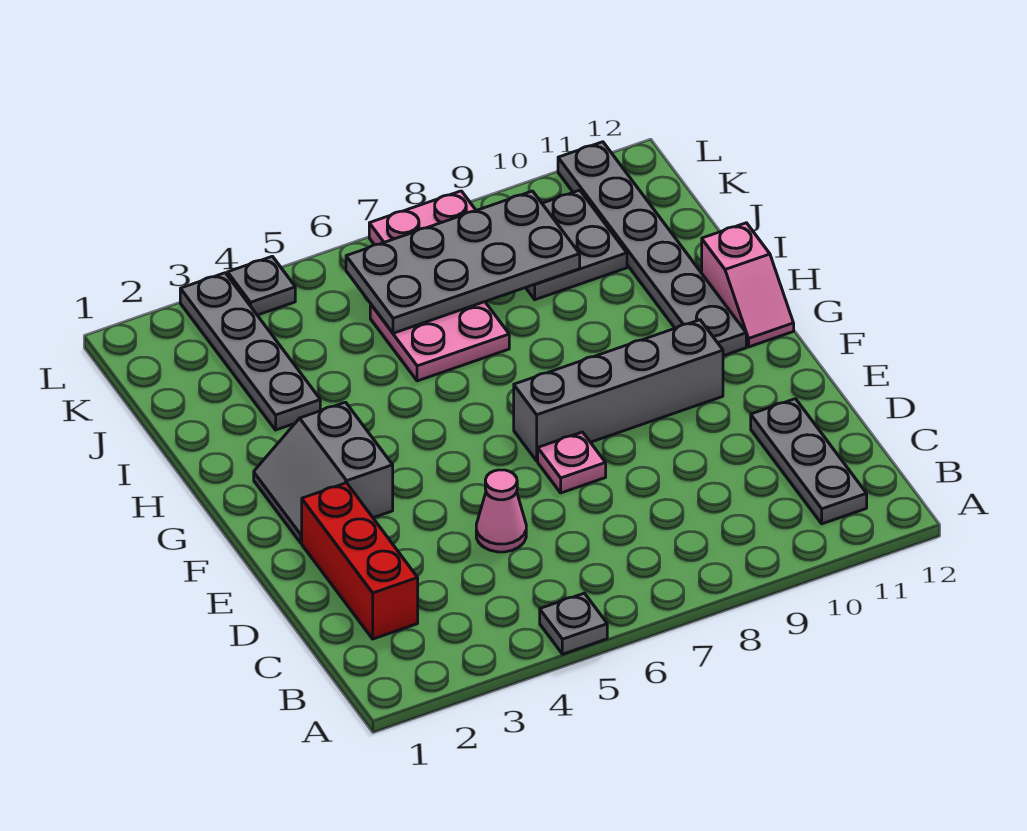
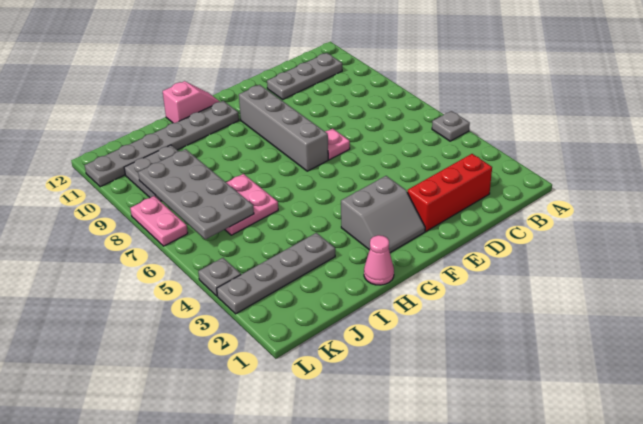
pink cone D5 level 1 -> pink cone H1 level 1

